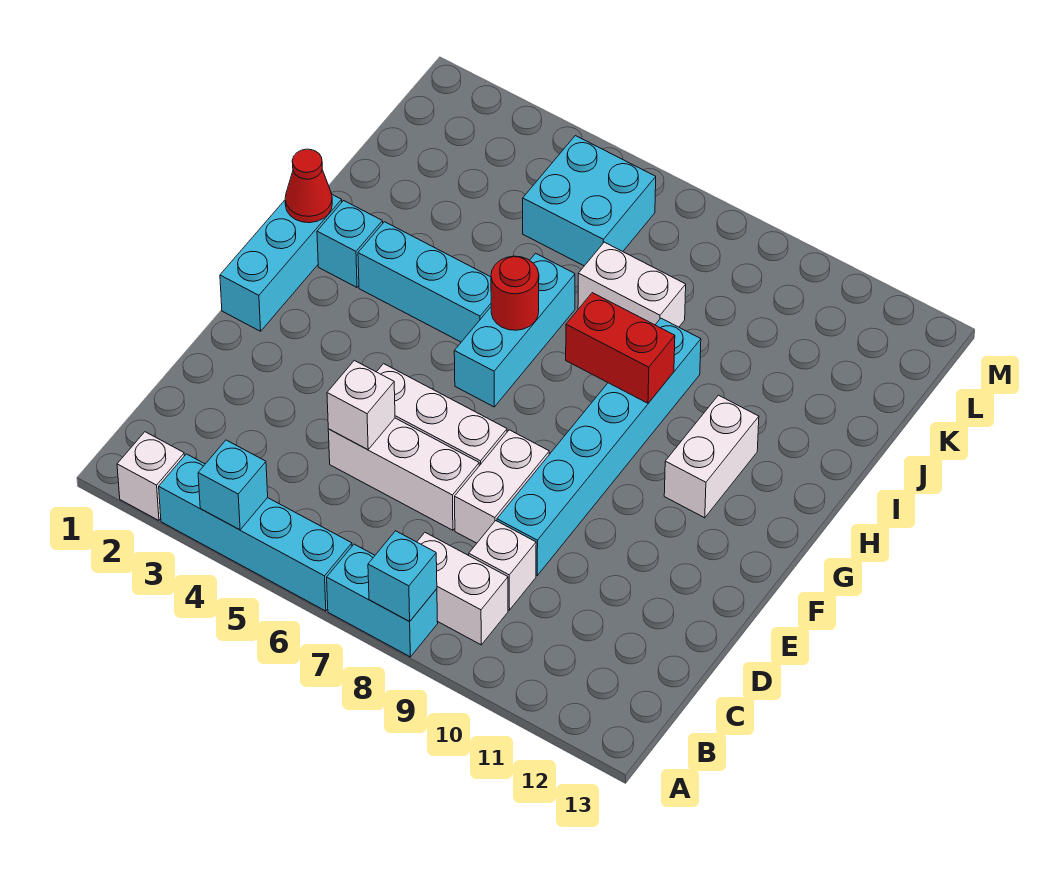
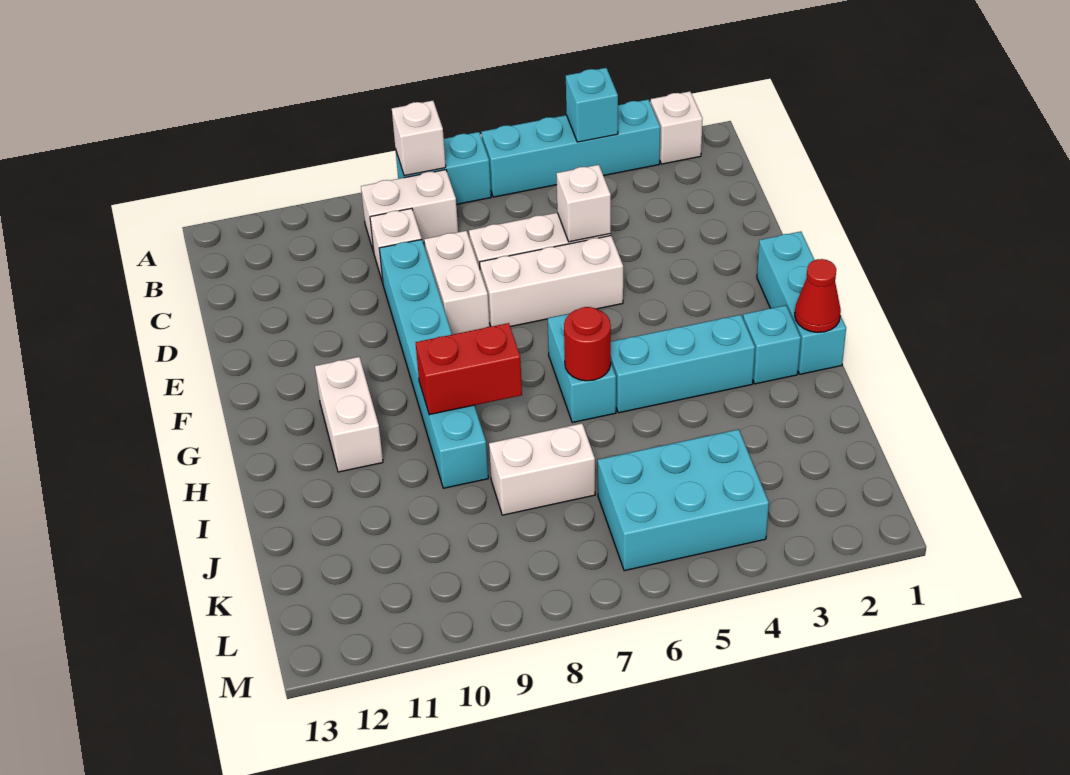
cyan brick A8 level 2 -> white brick A8 level 2
cyan brick G6:I6 level 1 -> cyan brick G6:H6 level 1
cyan brick K5:L6 level 1 -> cyan brick K4:L6 level 1

